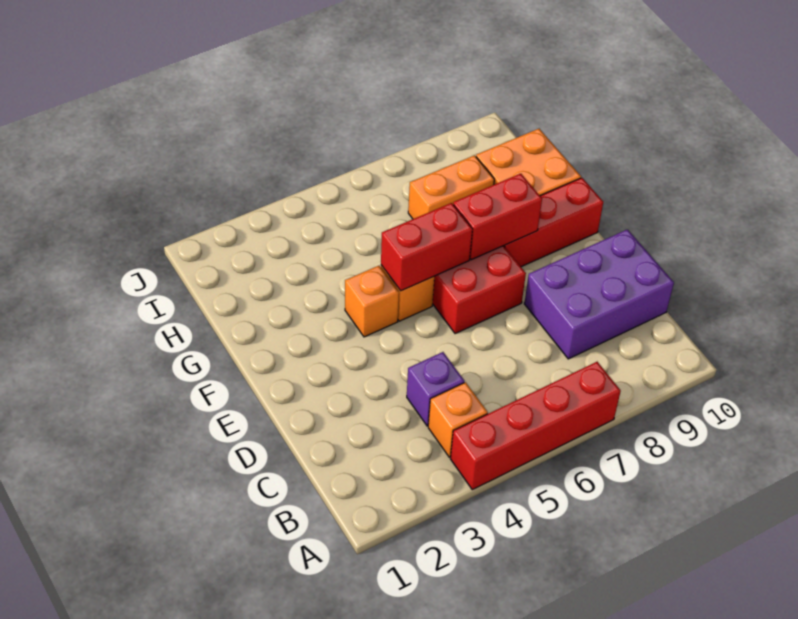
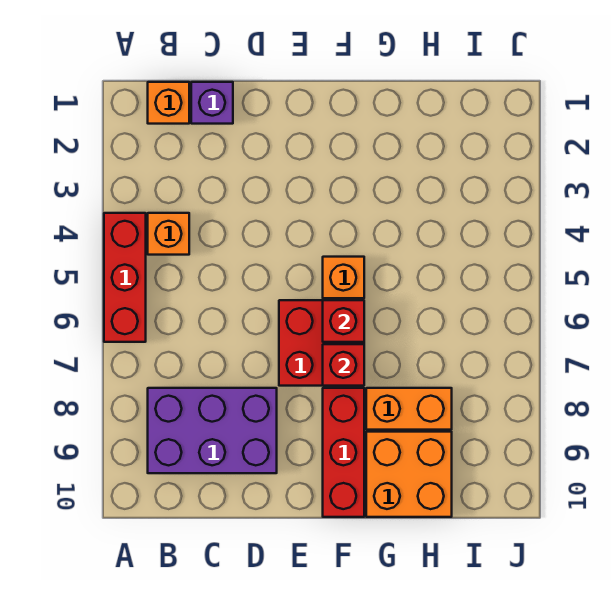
red brick A4:A7 level 1 -> red brick A4:A6 level 1
purple brick C4 level 1 -> purple brick C1 level 1
purple brick C8:D10 level 1 -> purple brick B8:D9 level 1
orange brick F4 level 1 -> orange brick B1 level 1
red brick F5:F6 level 2 -> red brick F6 level 2
red brick F7:F8 level 2 -> red brick F7 level 2
orange brick H7:H8 level 1 -> orange brick G8:H8 level 1

